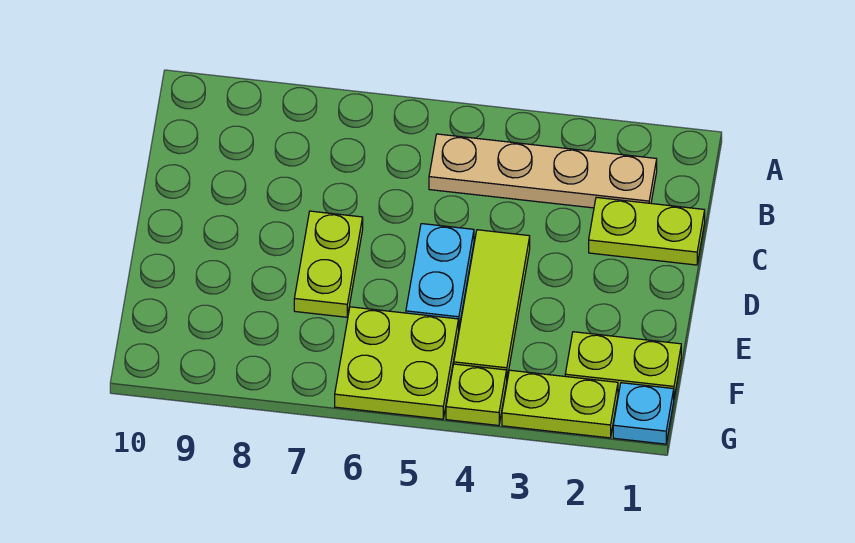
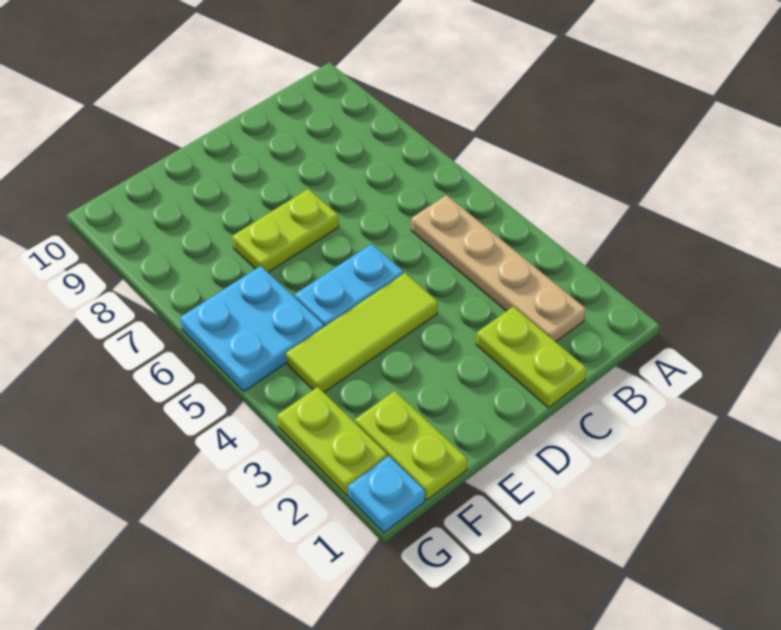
lime plate F5:G6 level 1 -> cyan plate F5:G6 level 1
lime plate G4 level 1 -> none

